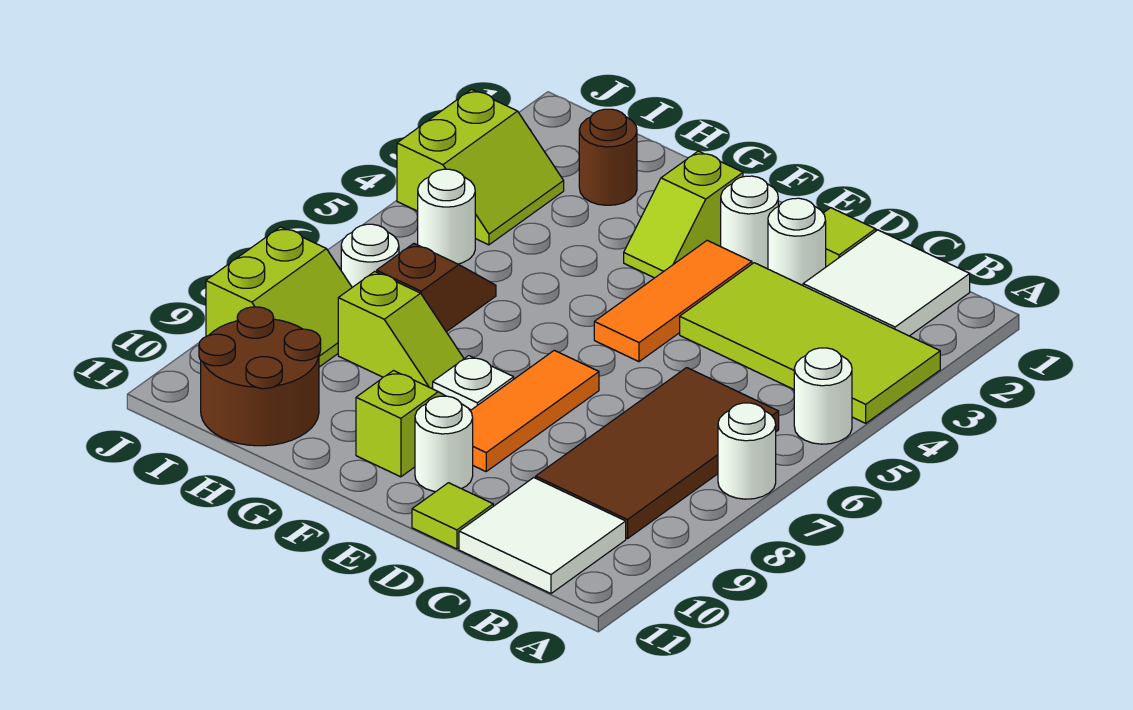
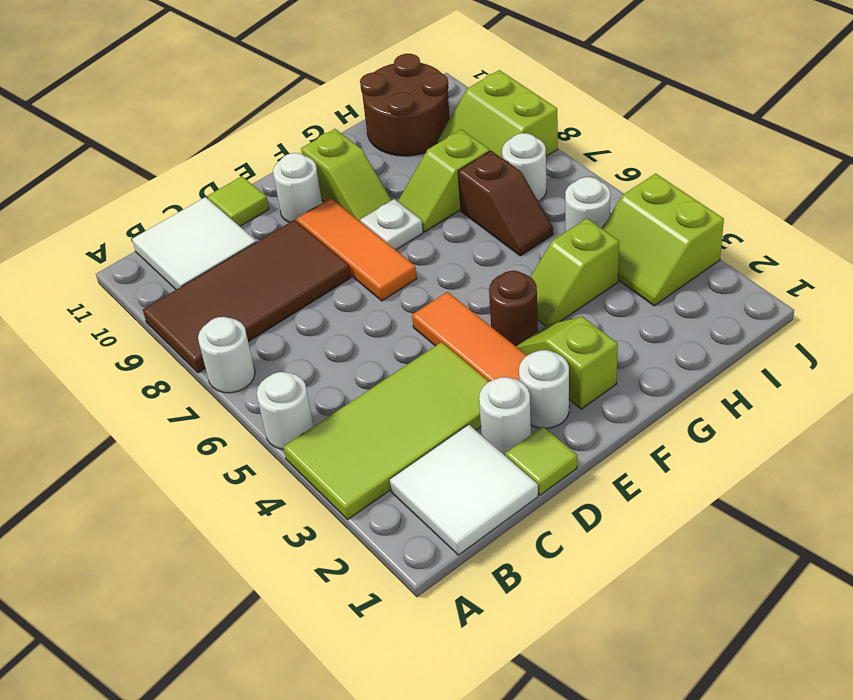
brown tile B6:C9 level 1 -> brown tile A8:D9 level 1
none -> lime slope G4:H4 level 1 top H
brown round brick H2 level 1 -> brown round brick F4 level 1

